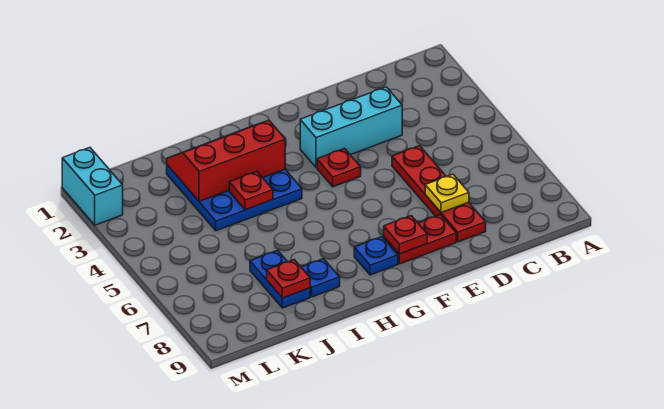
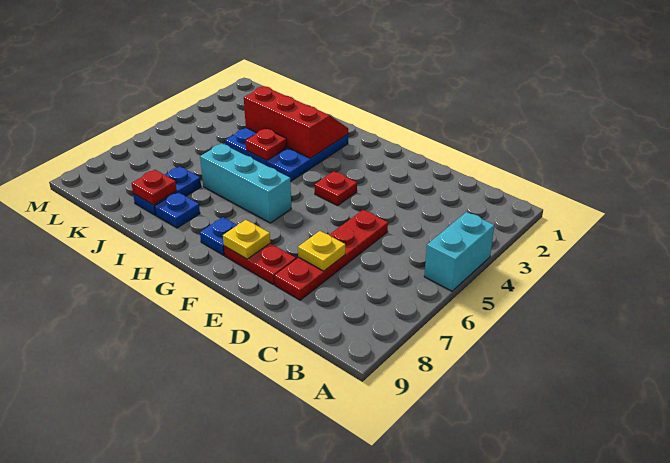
cyan brick D3:F3 level 1 -> cyan brick G6:I6 level 1
red plate F8 level 2 -> yellow plate F8 level 2
cyan brick M1:M2 level 1 -> cyan brick A4:A5 level 1

